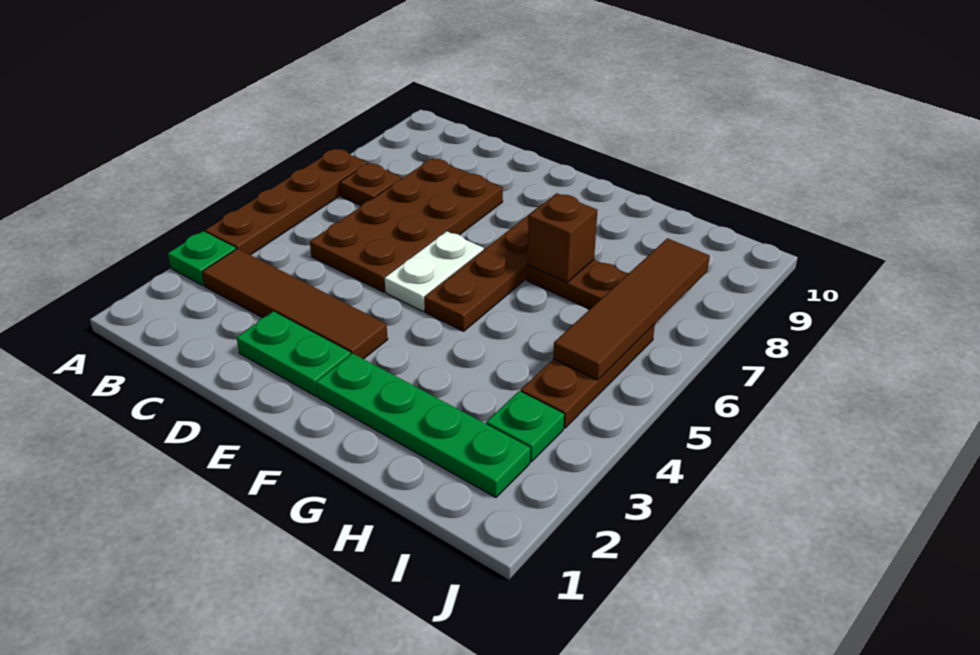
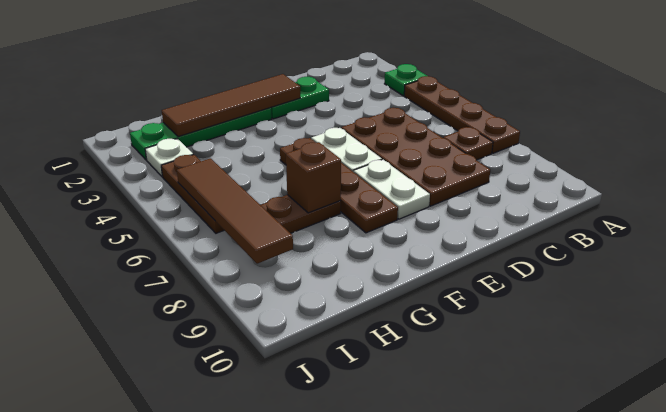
brown tile B3:E3 level 1 -> brown tile E2:H2 level 2
none -> white plate E7:E8 level 1
green plate I3 level 1 -> white plate I3 level 1

